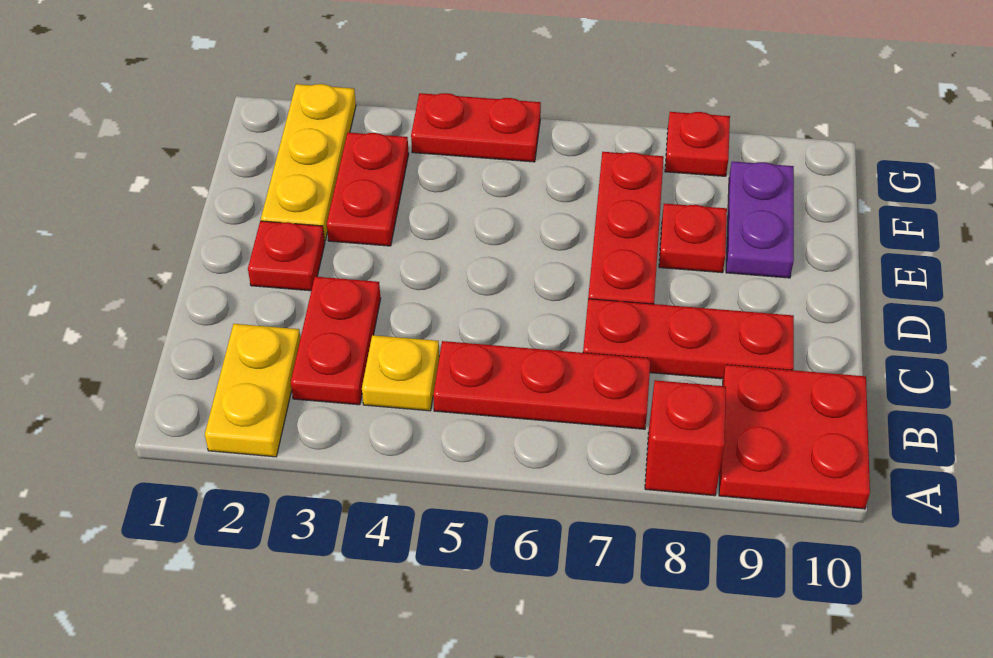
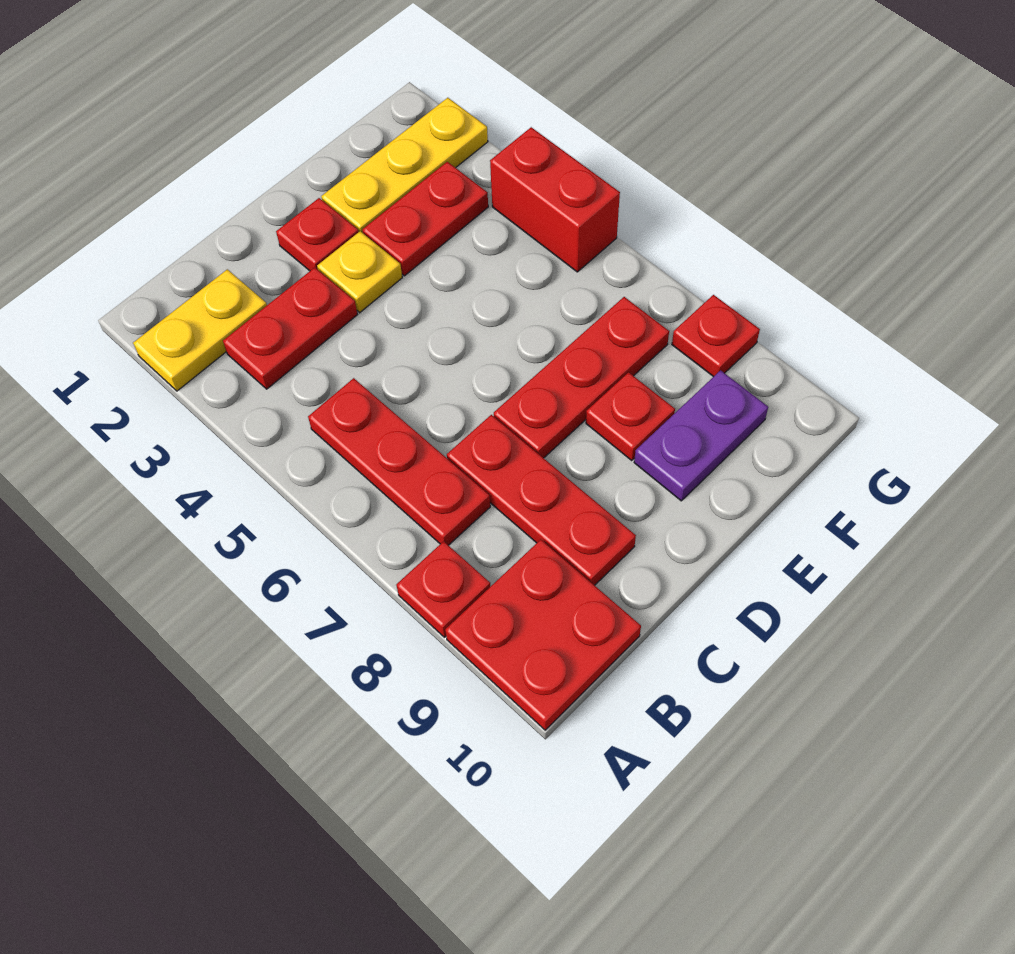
red brick A8 level 1 -> red plate A8 level 1
yellow plate B4 level 1 -> yellow plate D3 level 1
red plate G4:G5 level 1 -> red brick G4:G5 level 1

